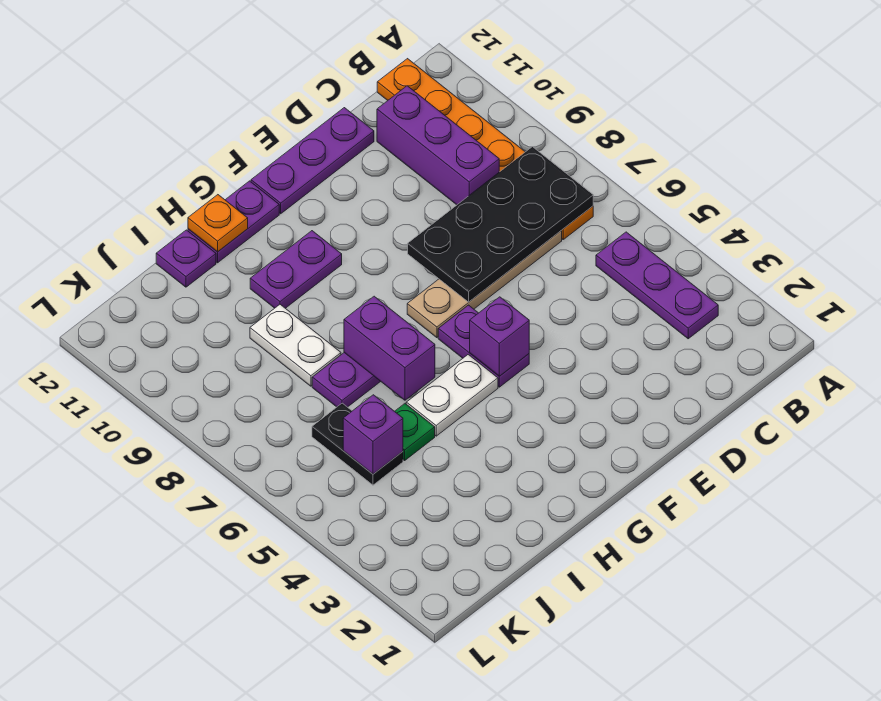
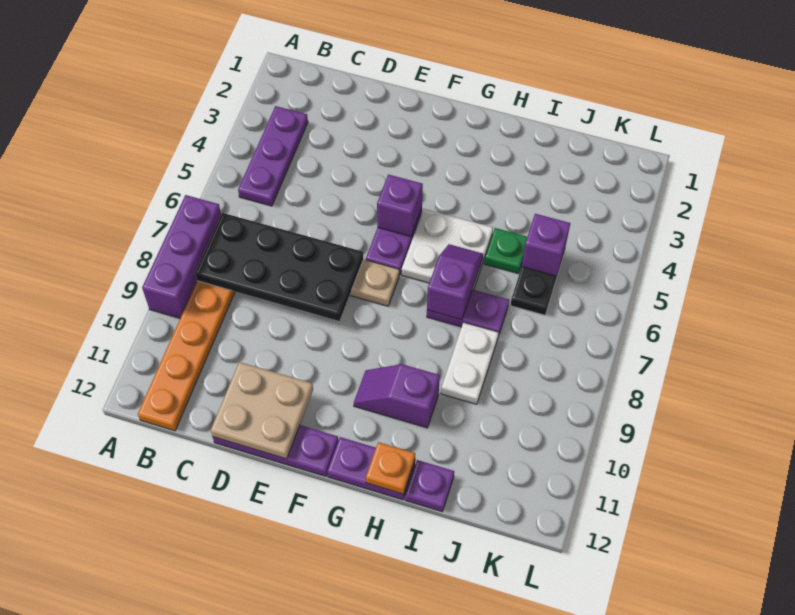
purple brick C9:C11 level 1 -> purple brick A7:A9 level 1
none -> tan plate D11:E12 level 2
white plate G5:H5 level 1 -> white plate G5:H6 level 1
purple plate G10:H10 level 1 -> purple slope G10:H10 level 1 top H
purple brick H6:H7 level 2 -> purple slope H6:H7 level 2 top 7

